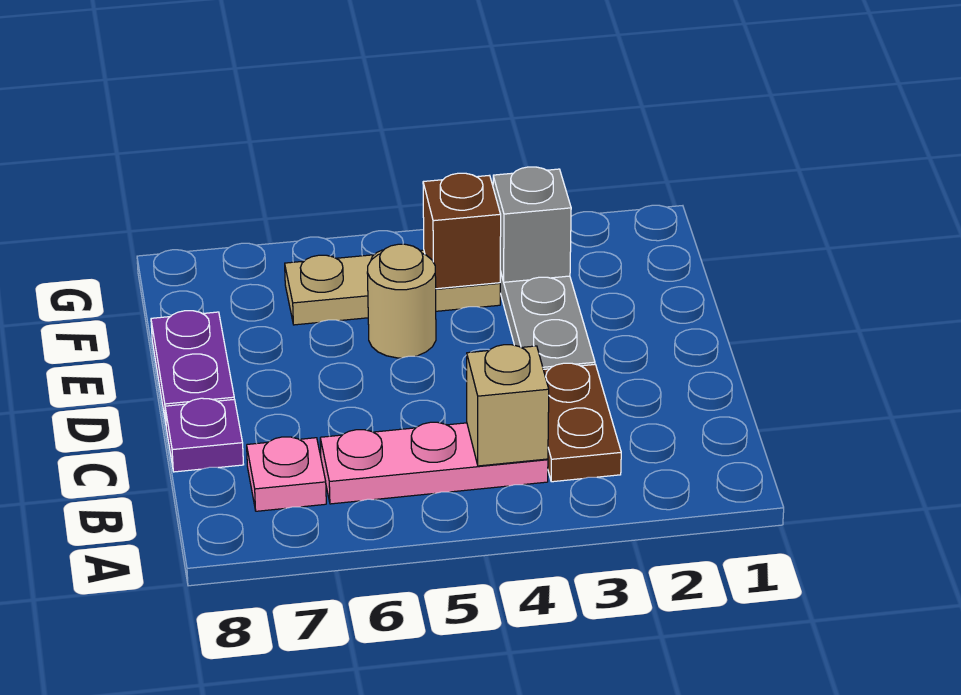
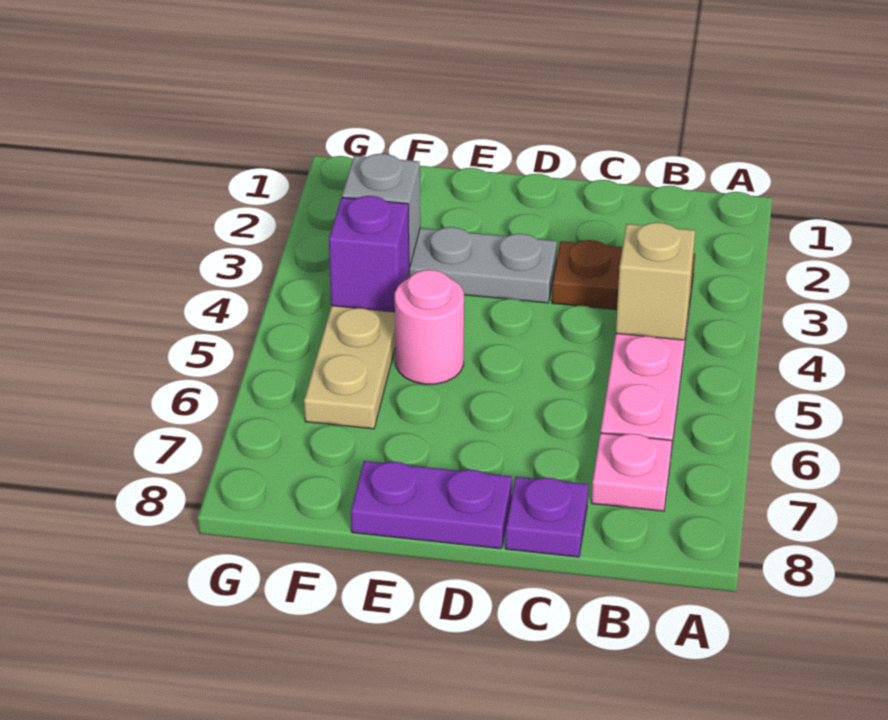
tan round brick E5 level 1 -> pink round brick E5 level 1
brown brick F4 level 2 -> purple brick F4 level 2

